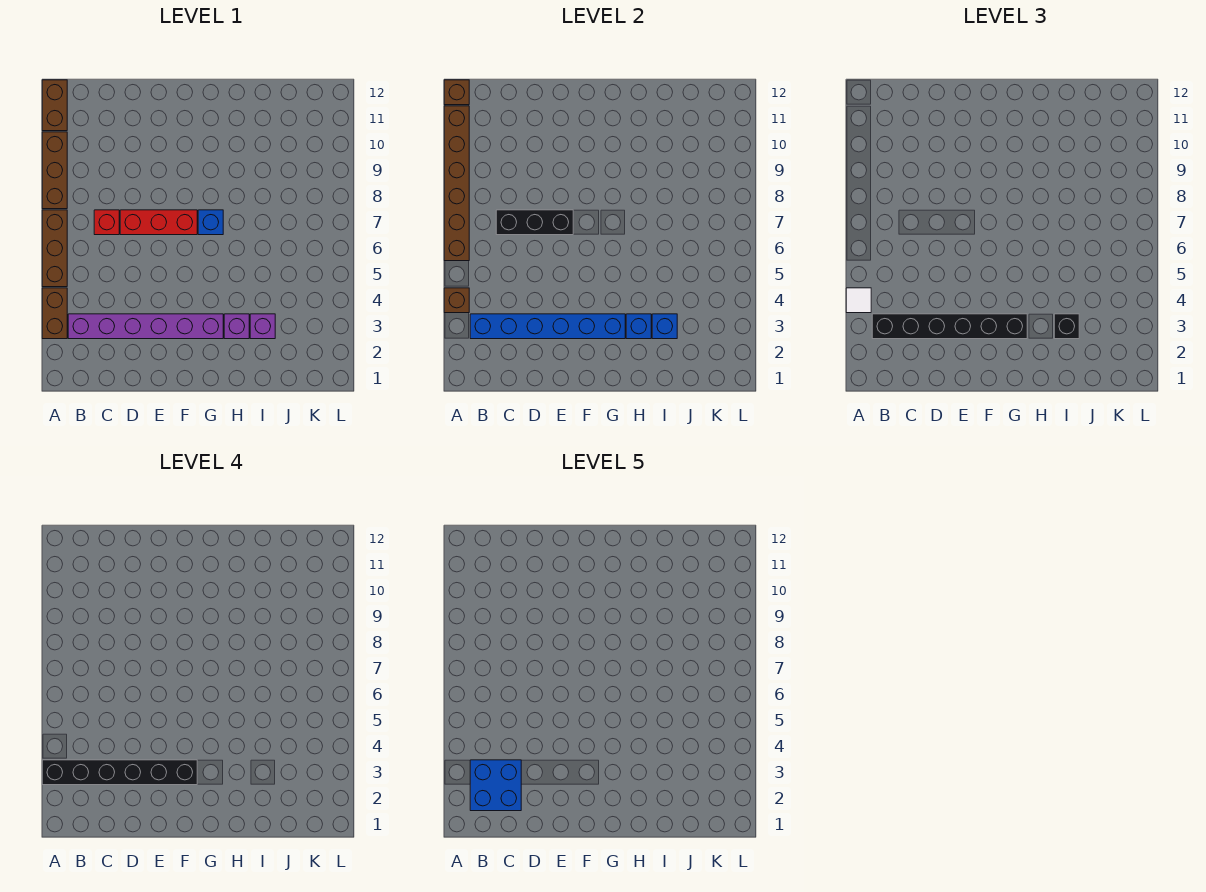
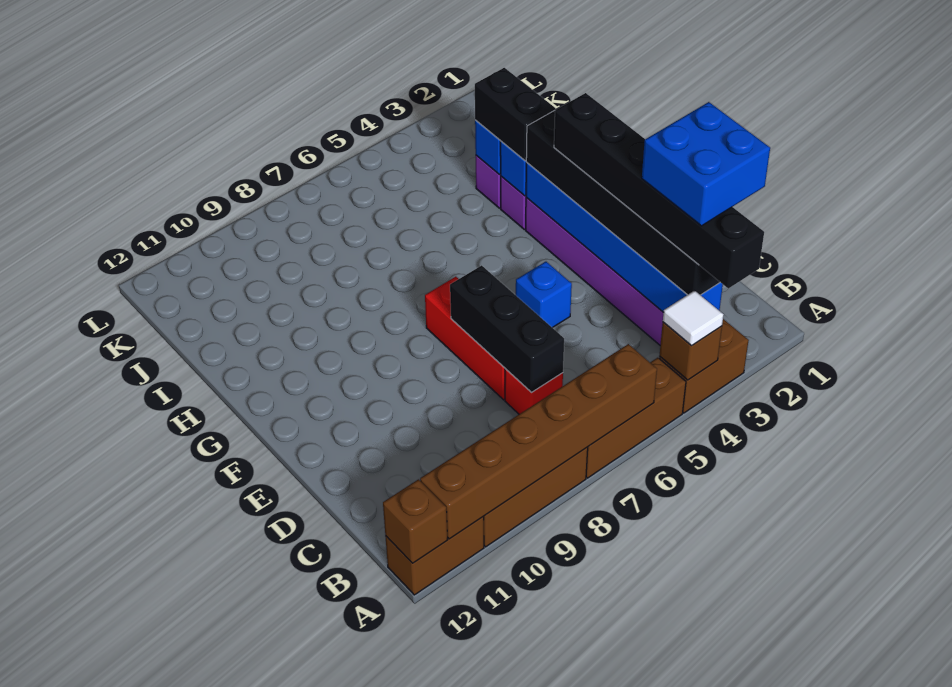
blue brick G7 level 1 -> blue brick E5 level 1
black brick I3 level 3 -> black brick H3:I3 level 3

